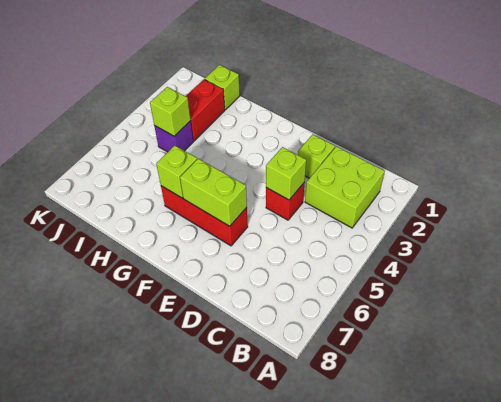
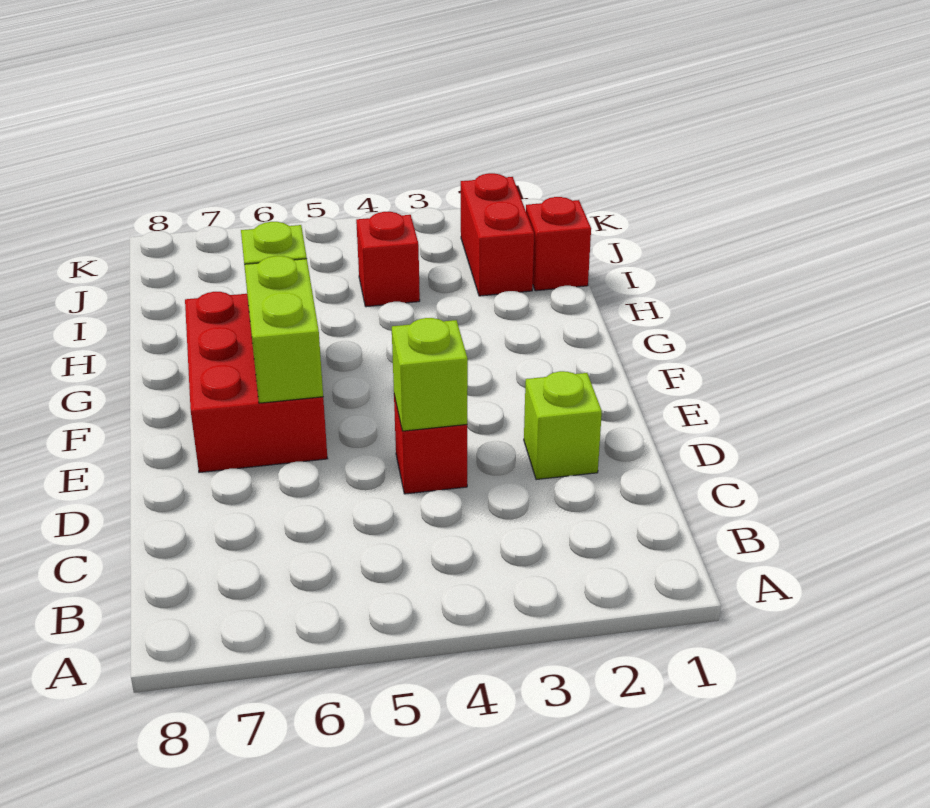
lime brick B2:C3 level 1 -> none
red brick E6:G6 level 1 -> red brick E6:G7 level 1
lime brick I1 level 1 -> red brick I1 level 1
red brick I2:I3 level 1 -> red brick I2:J2 level 1
purple brick I4 level 1 -> red brick I4 level 1
lime brick I4 level 2 -> none

